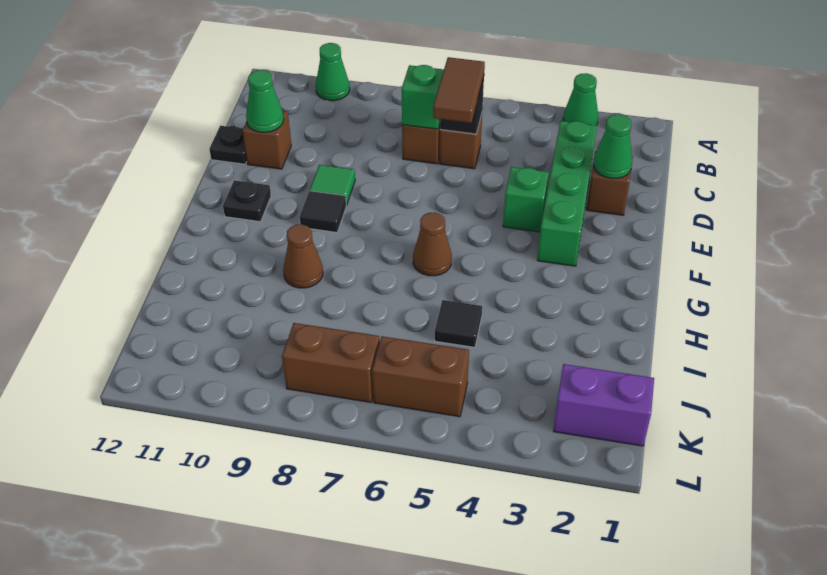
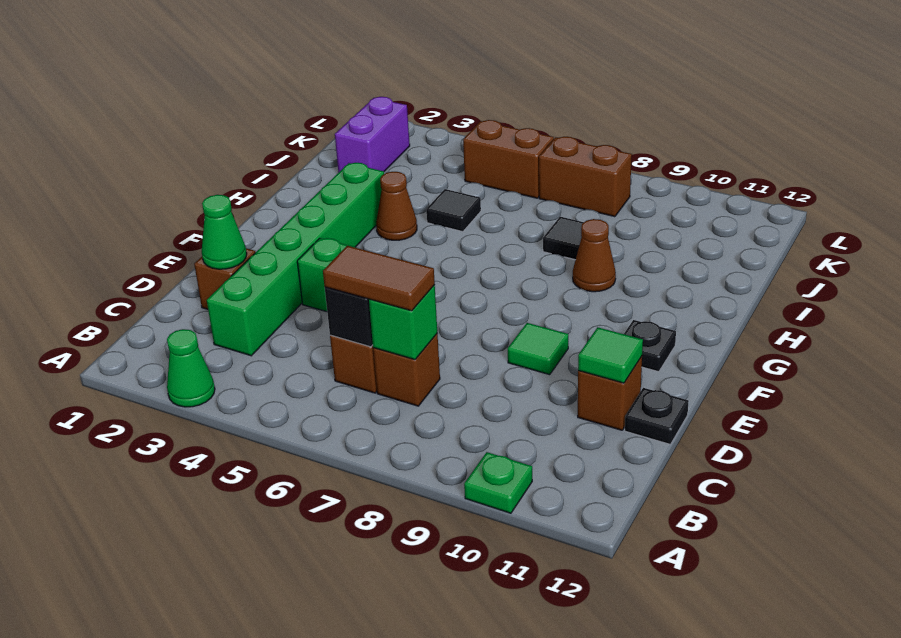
green cone A10 level 1 -> green plate A10 level 1
green brick C3:F3 level 1 -> green brick C3:H3 level 1
brown tile C6:D6 level 3 -> brown tile C6:C7 level 3
green cone D11 level 2 -> green tile D11 level 2
black tile F9 level 1 -> black tile I8 level 1
brown cone G6 level 1 -> brown cone H4 level 1
purple brick K1:K2 level 1 -> purple brick J2:K2 level 1

